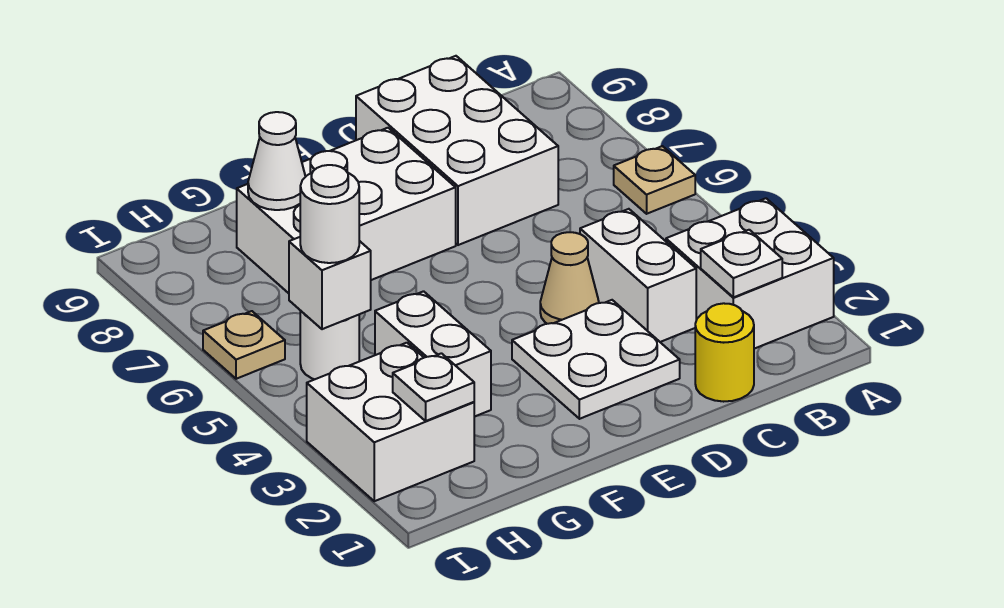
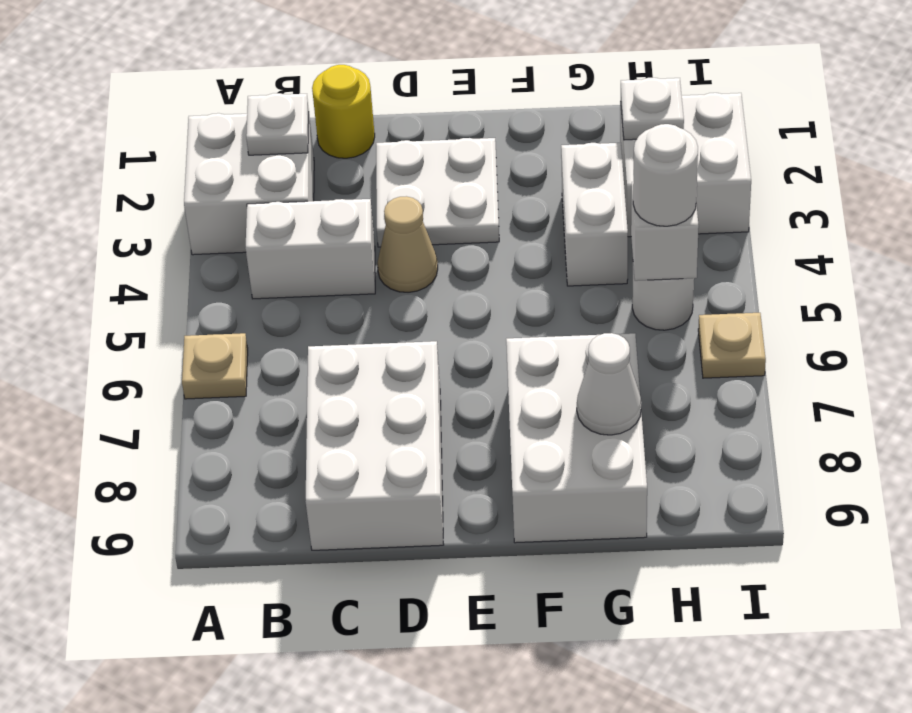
white brick C3:C4 level 1 -> white brick B4:C4 level 1
white brick E7:G8 level 1 -> white brick F7:G9 level 1

